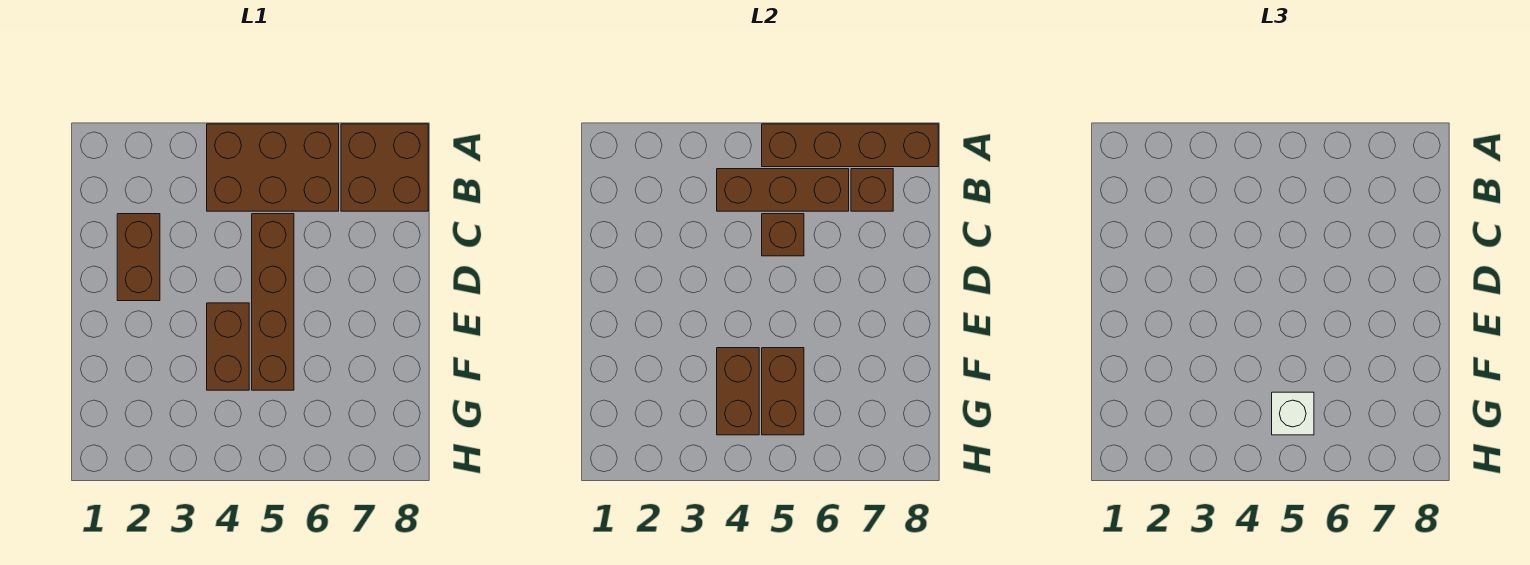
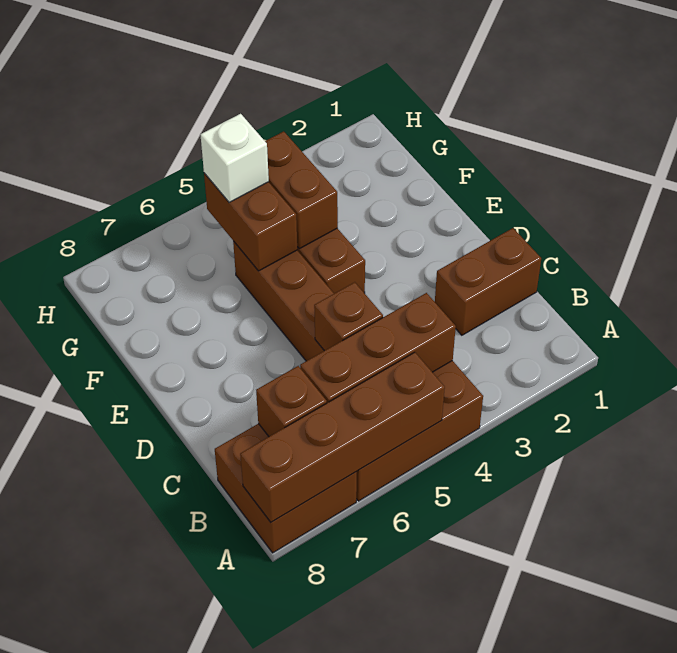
brown brick C2:D2 level 1 -> brown brick C1:C2 level 1

